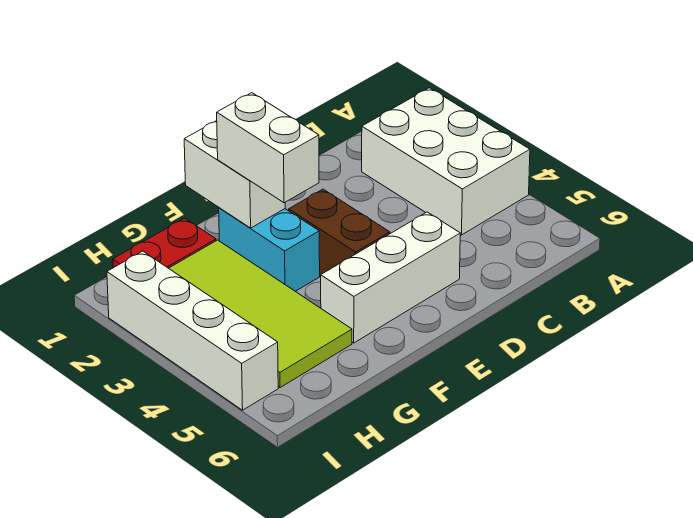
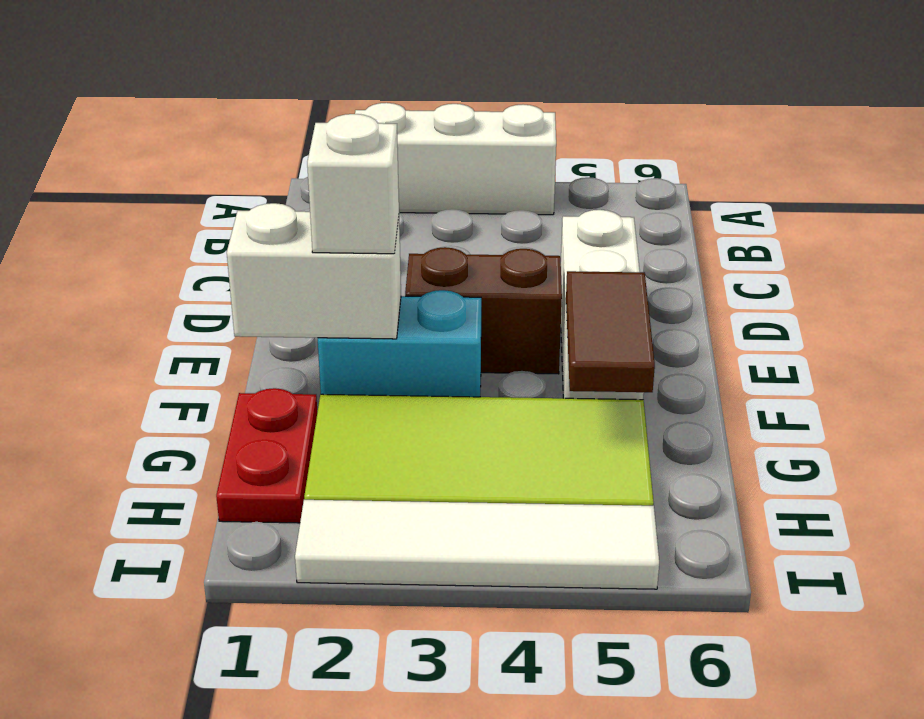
white brick A2:B4 level 1 -> white brick A2:A4 level 1
white brick F2:F3 level 3 -> white brick F2 level 3
none -> brown tile F5:G5 level 2
white brick I2:I5 level 1 -> white tile I2:I5 level 1

